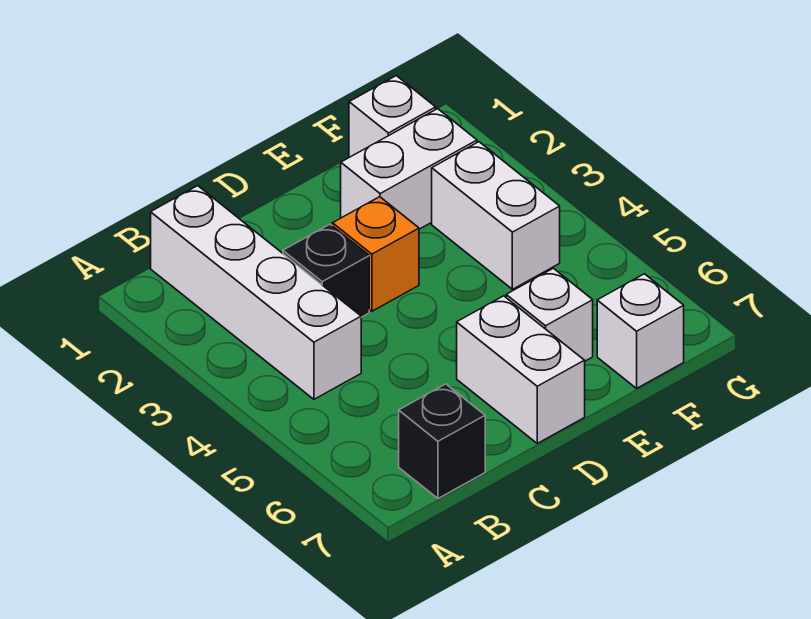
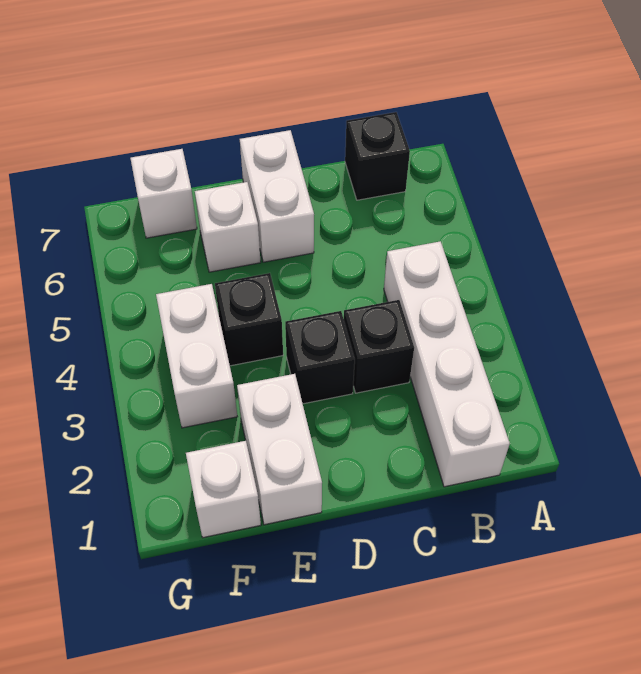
orange brick D3 level 1 -> black brick D3 level 1
white brick E2:F2 level 1 -> white brick E1:E2 level 1
none -> black brick E4 level 1

